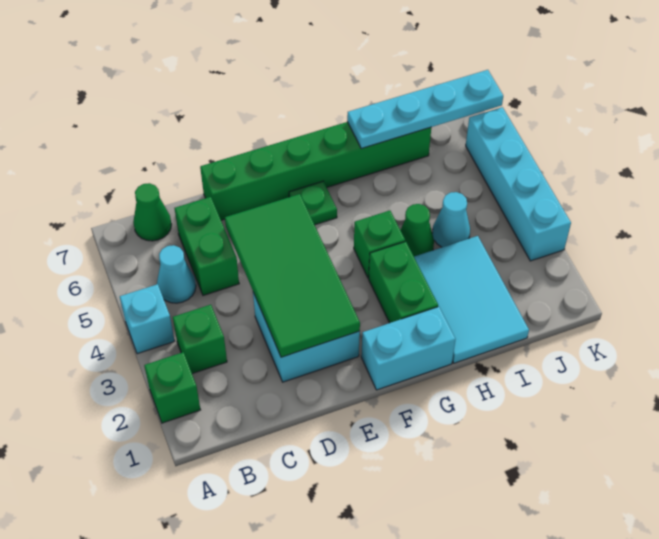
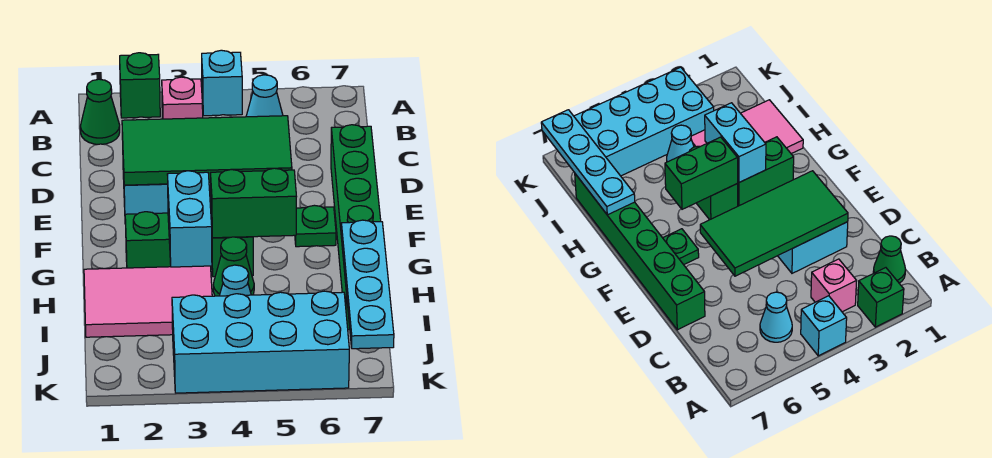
green brick B3 level 1 -> pink brick B3 level 1
green cone B7 level 1 -> green cone B1 level 1
green brick C5:C6 level 1 -> green brick G4:G5 level 2
cyan brick F1:G1 level 1 -> cyan brick G3:H3 level 2
cyan tile H1:I3 level 1 -> pink tile H1:I3 level 1
cyan brick K3:K6 level 1 -> cyan brick J3:K6 level 1

